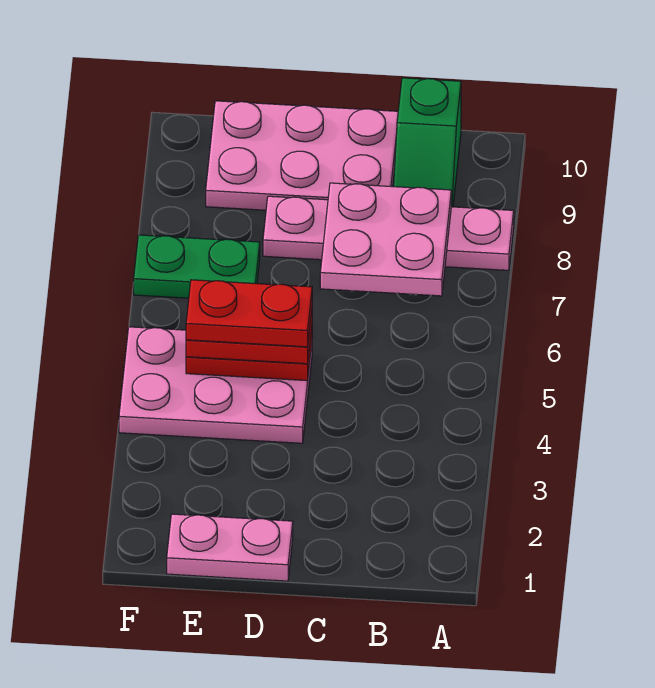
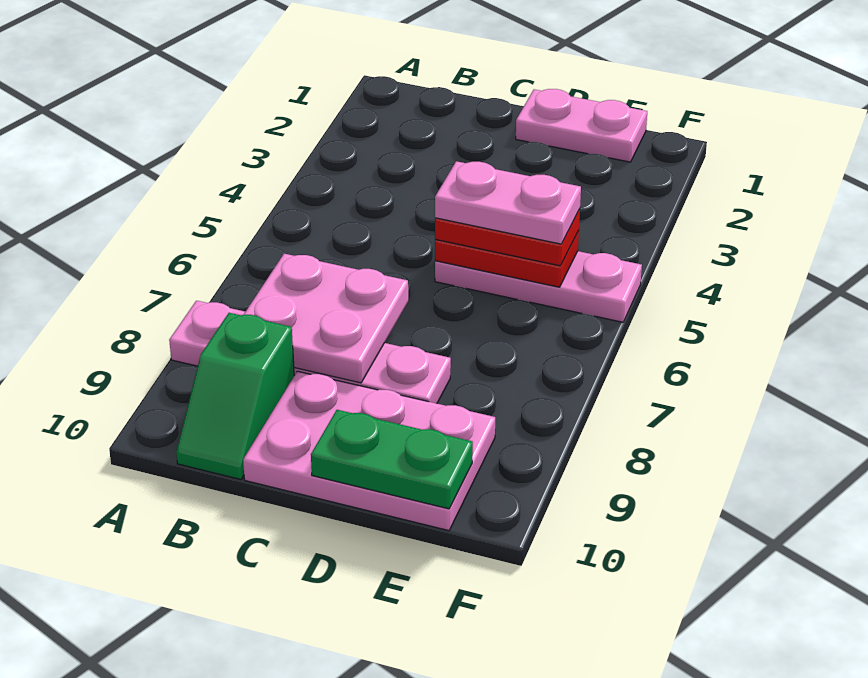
green slope B9:B10 level 1 top 10 -> green slope B9:B10 level 1 top 9
pink plate D4:F5 level 1 -> pink plate D5:F5 level 1
red plate D5:E5 level 4 -> pink plate D5:E5 level 4
green plate E7:F7 level 1 -> green plate D10:E10 level 2

